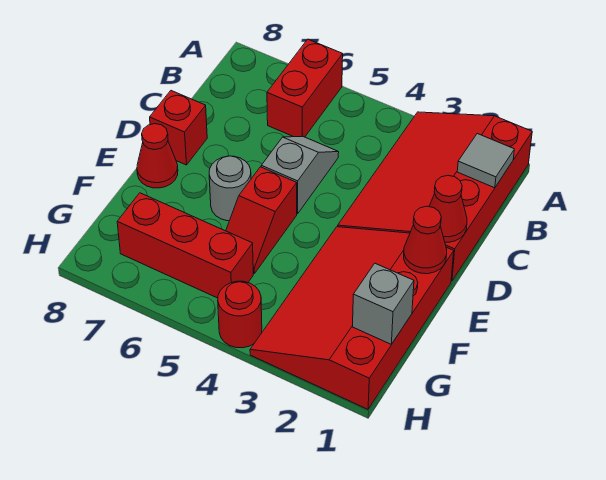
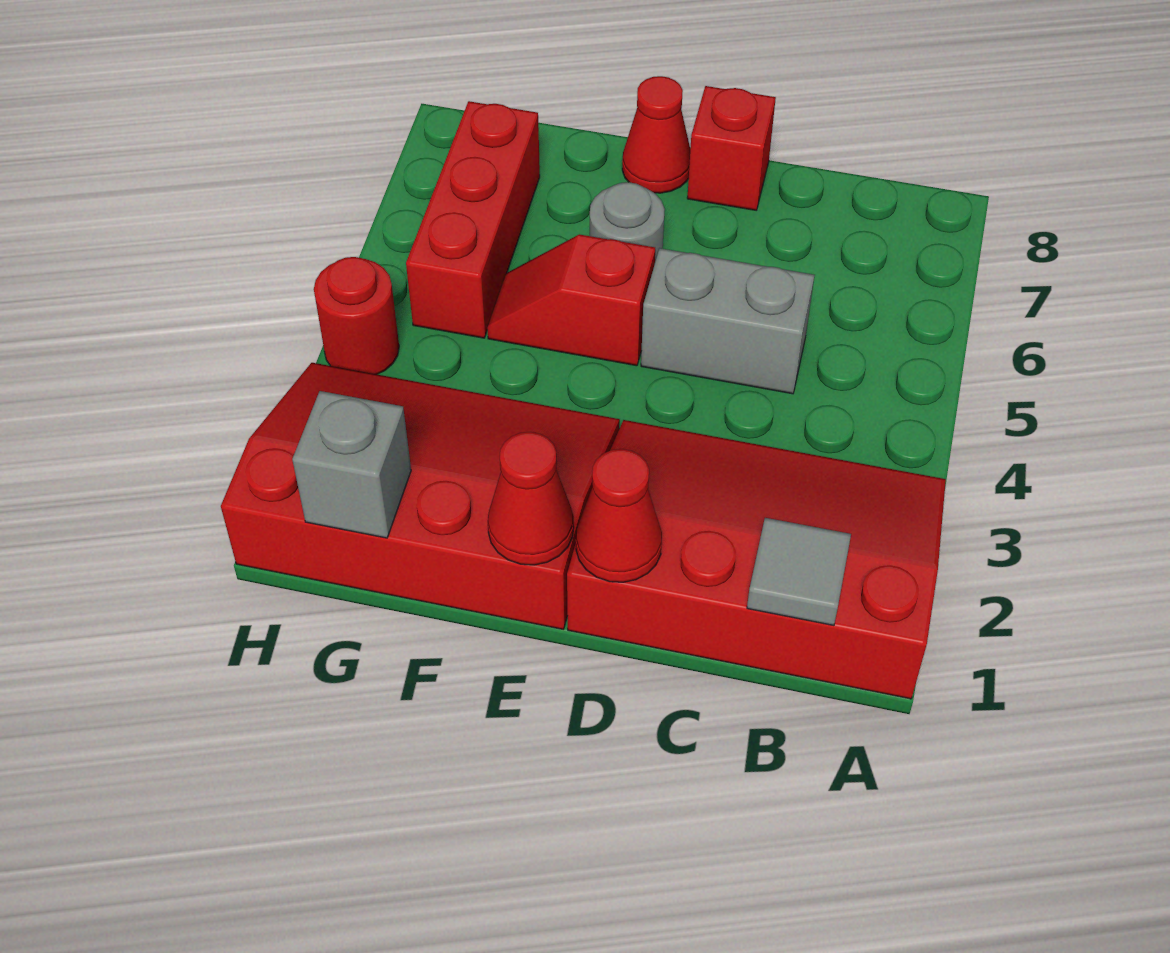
red brick A6:B6 level 1 -> none
grey slope C5:D5 level 1 top D -> grey brick C5:D5 level 1

